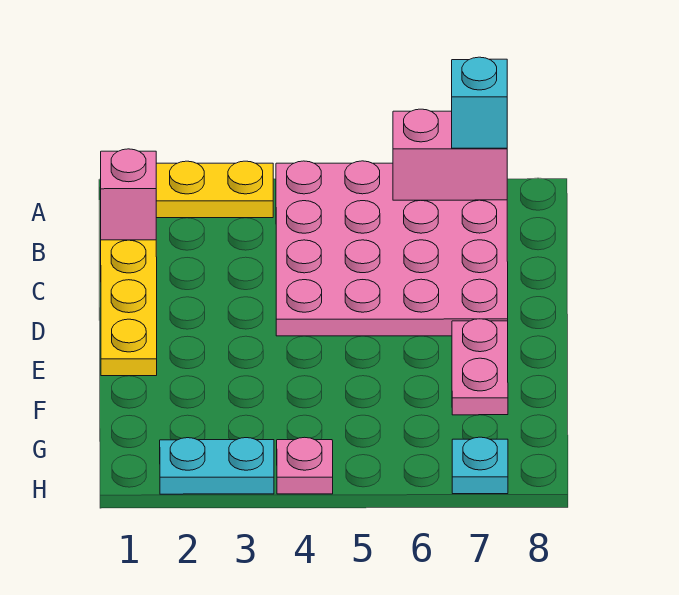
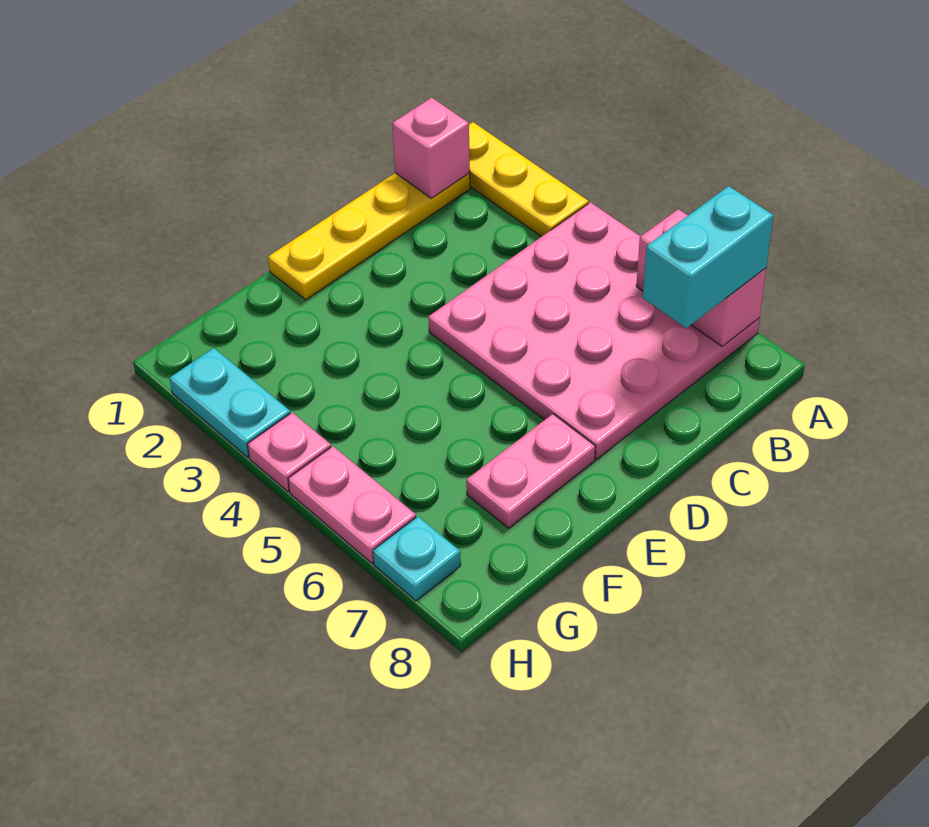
cyan brick A7 level 3 -> cyan brick A7:B7 level 3
none -> pink plate H5:H6 level 1

